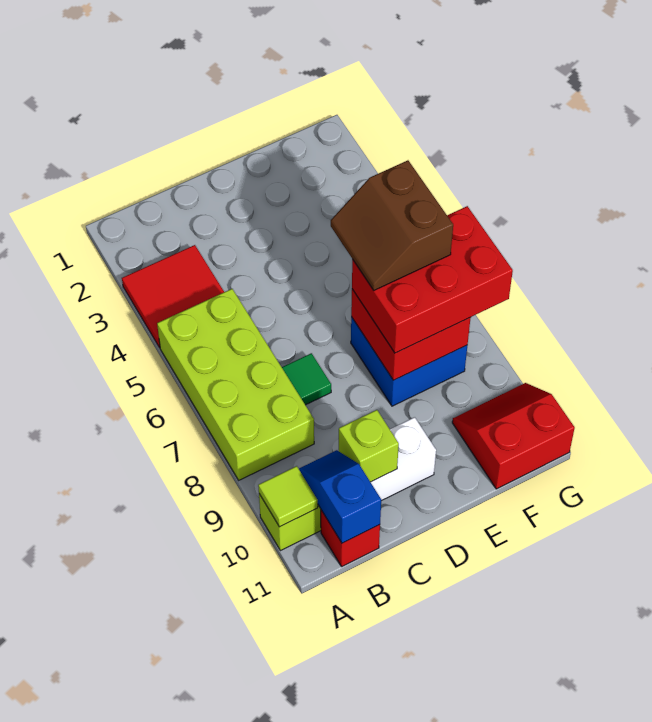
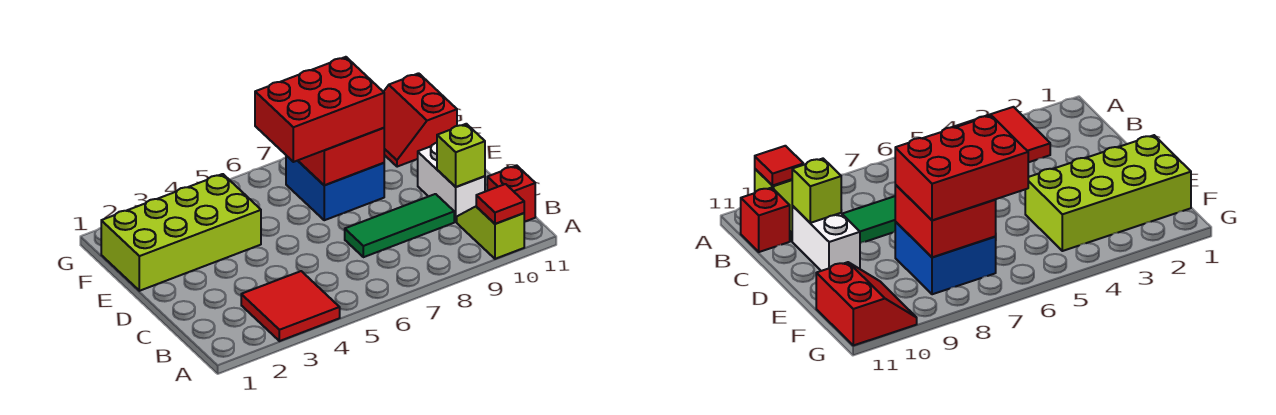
lime brick A5:B8 level 1 -> lime brick E1:F4 level 1
lime tile A10 level 2 -> red tile A10 level 2
blue slope B10:B11 level 2 top 11 -> none
green tile C7 level 1 -> green tile C7:C9 level 1
brown slope E6:F7 level 4 top F -> none
red brick E7:G8 level 3 -> red brick E6:F8 level 3

